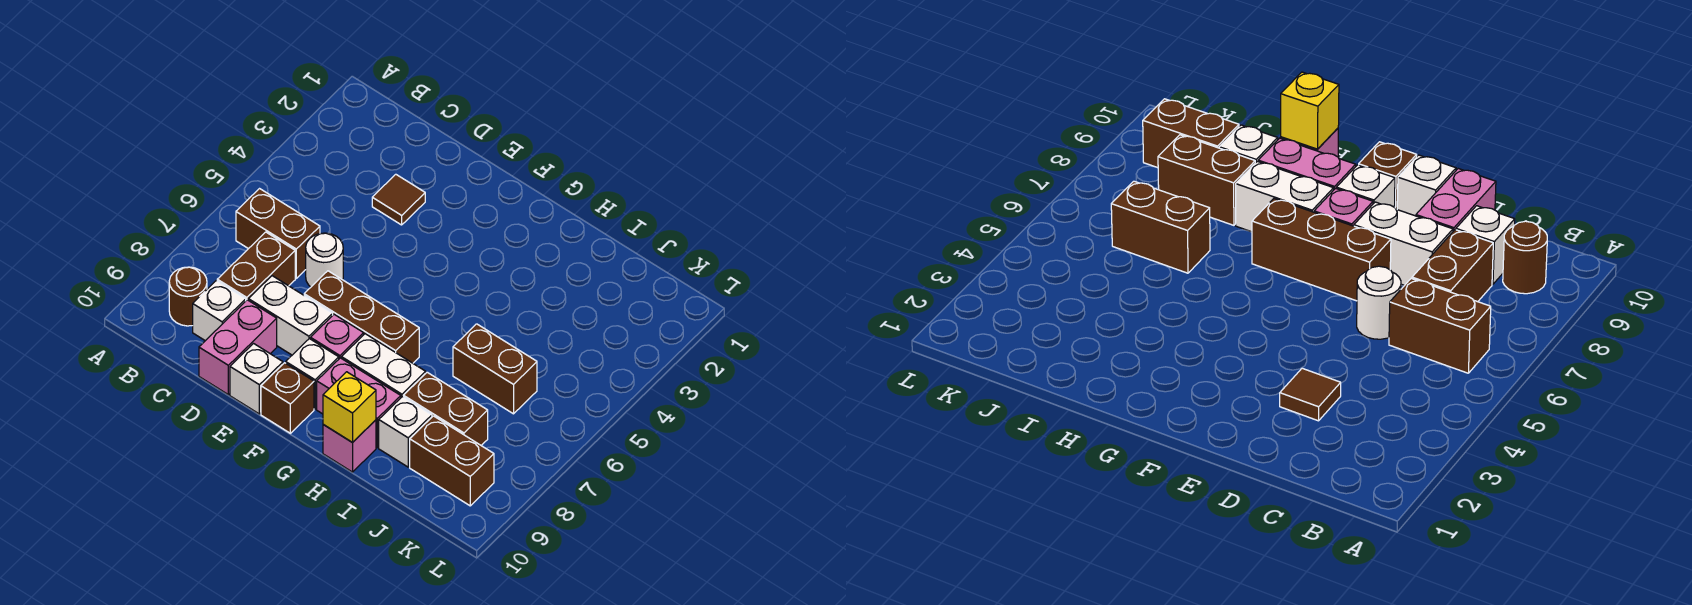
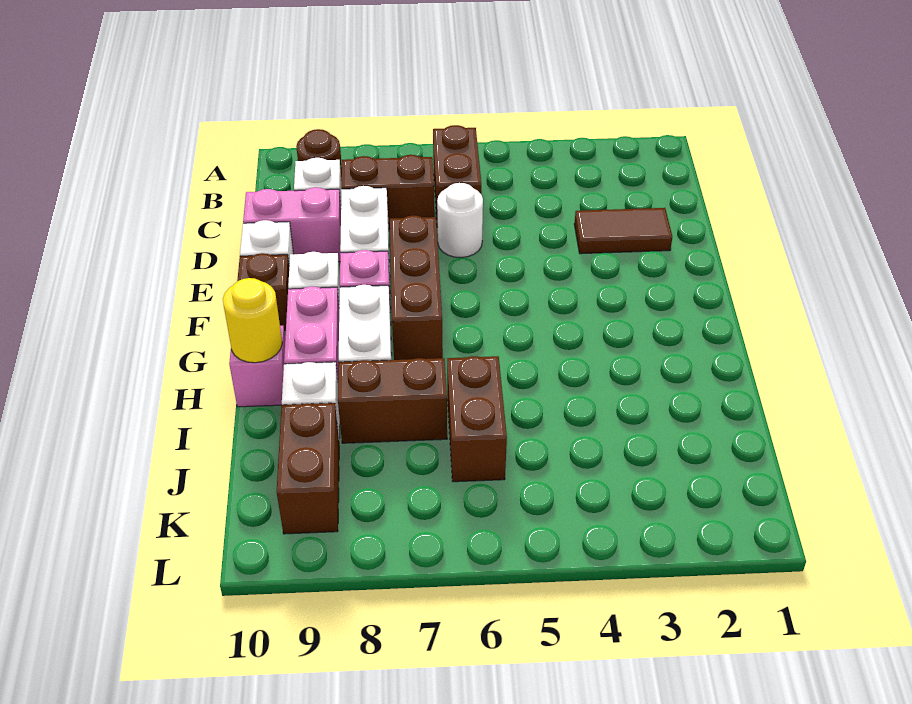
brown tile D3 level 1 -> brown tile D2:D3 level 1
yellow brick H10 level 2 -> yellow round brick H10 level 2
brown brick I8:J8 level 1 -> brown brick I7:I8 level 1

